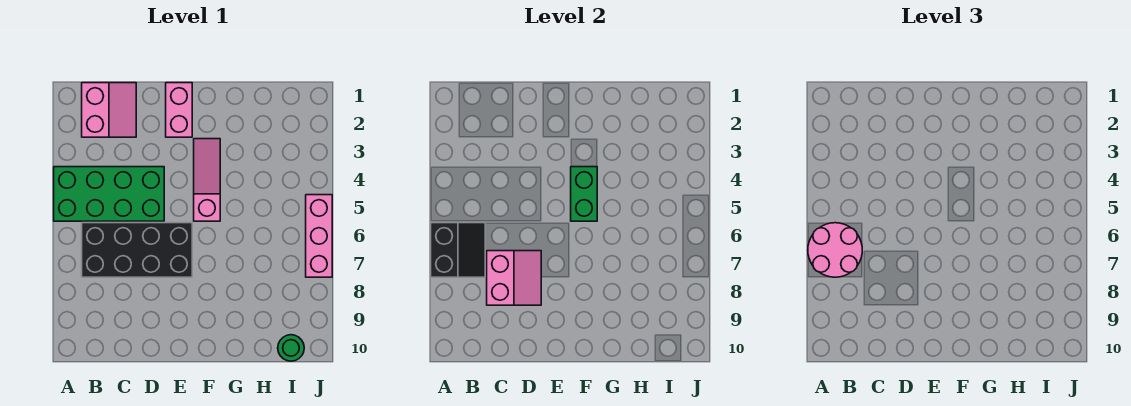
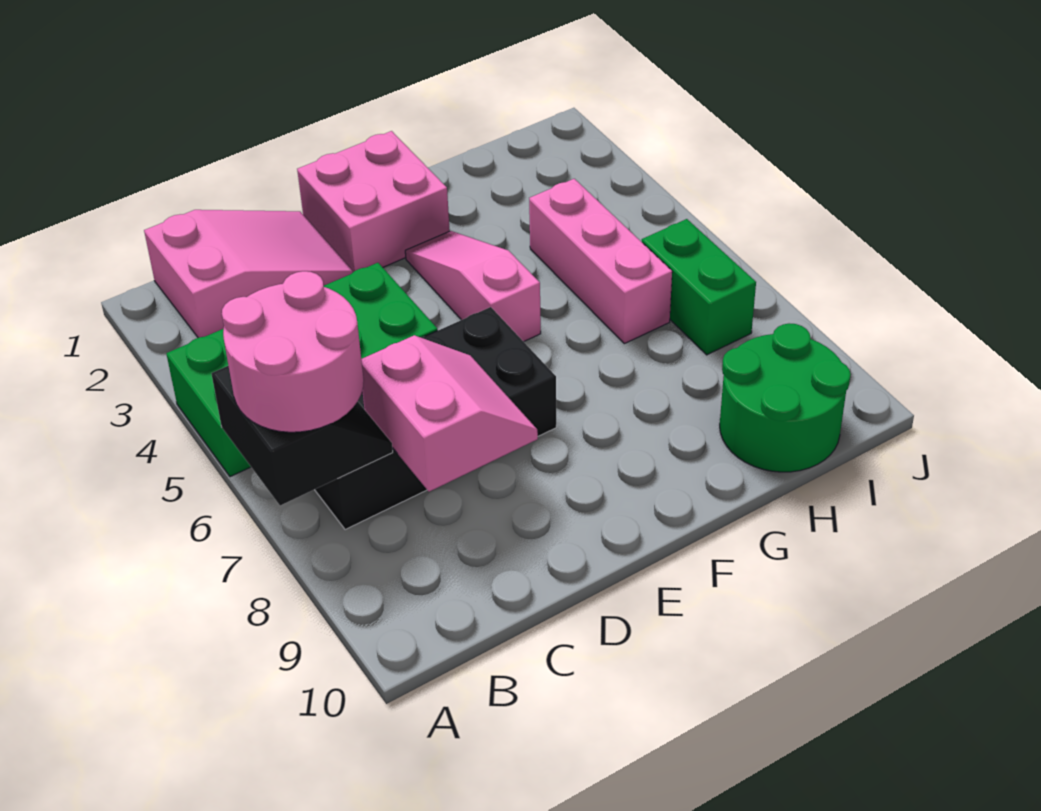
pink slope B1:C2 level 1 top B -> pink slope B1:D2 level 1 top B
pink brick E1:E2 level 1 -> pink brick E1:F2 level 1
green brick F4:F5 level 2 -> green brick I6:I7 level 1
green round brick I10 level 1 -> green round brick H9:I10 level 1
pink brick J5:J7 level 1 -> pink brick H4:H6 level 1

